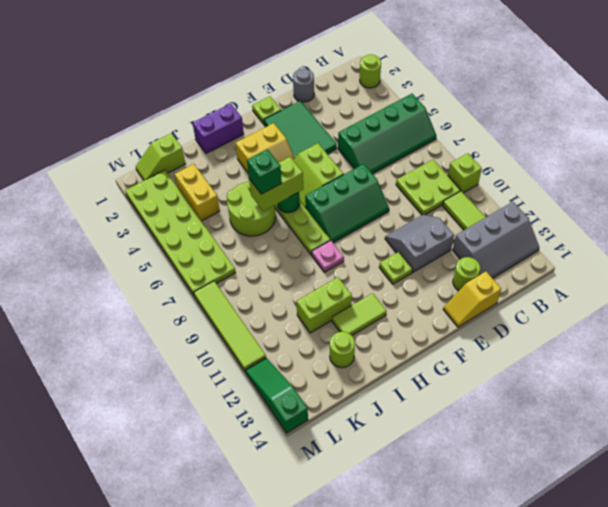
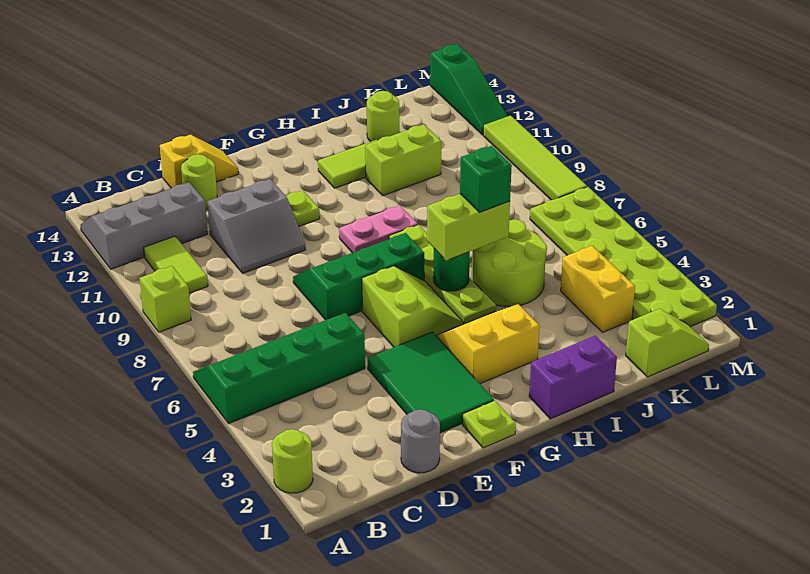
lime plate B8:C9 level 1 -> none
pink plate H9 level 1 -> pink plate G9:H9 level 1

